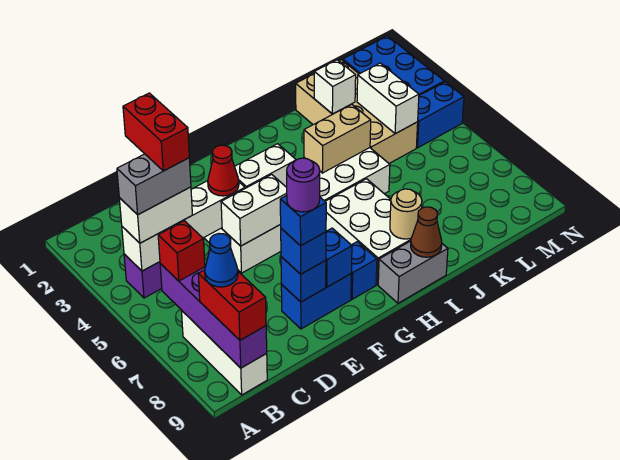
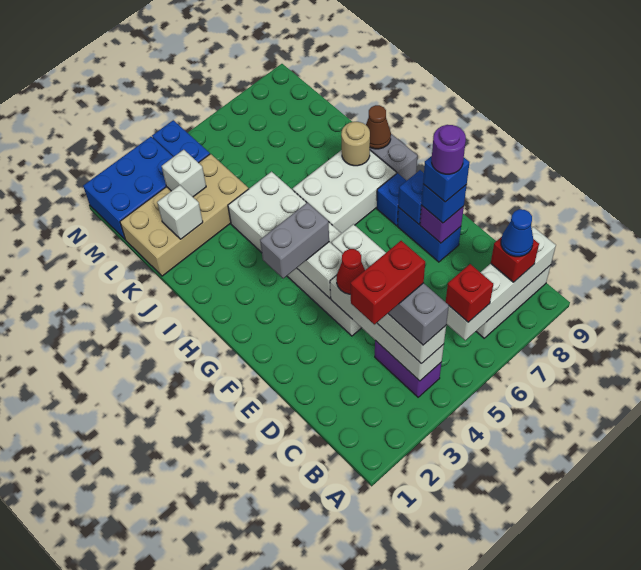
purple brick B6:B9 level 2 -> white brick B6:B9 level 2
red brick B8:B9 level 3 -> red brick B8 level 3
blue brick E8 level 2 -> purple brick E8 level 2
none -> grey brick G3:G4 level 3
tan brick I4:J4 level 2 -> none
white brick L3:L4 level 2 -> white brick L3 level 2

